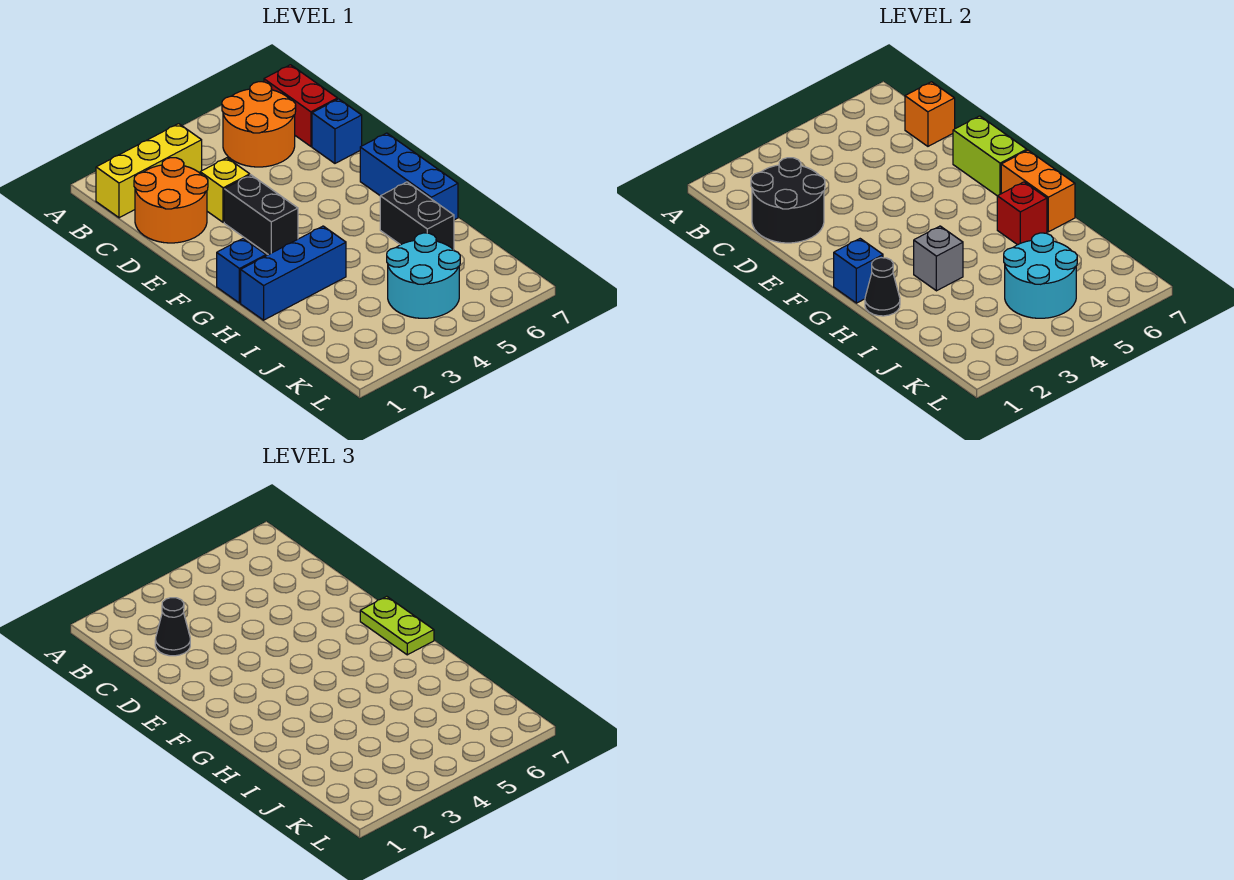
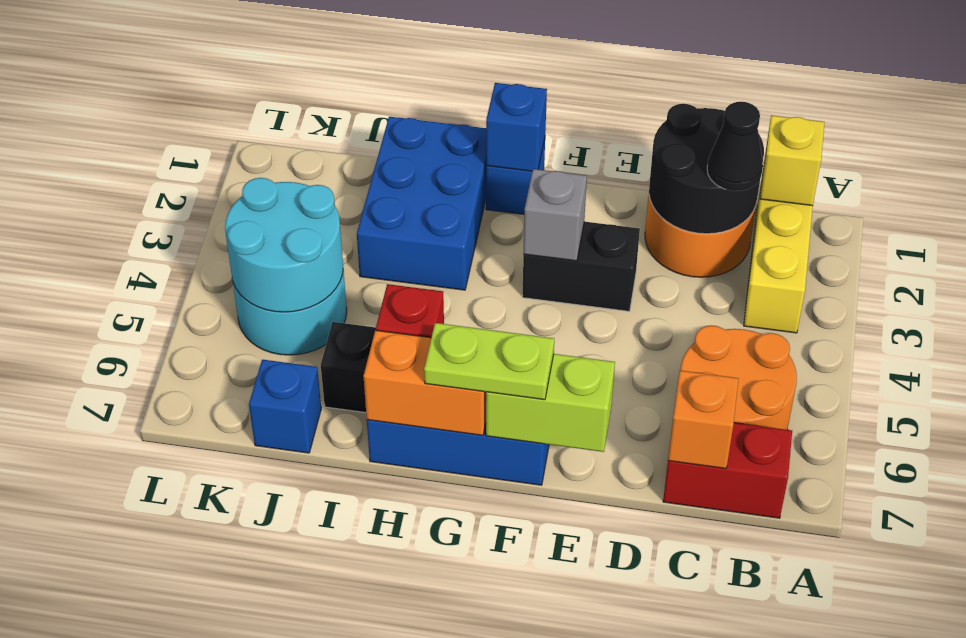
yellow brick D3 level 1 -> yellow brick B1 level 2
blue brick D7 level 1 -> blue brick J7 level 1
blue brick H1:H3 level 1 -> blue brick H1:I3 level 1
black cone H1 level 2 -> none
grey brick H3 level 2 -> grey brick F3 level 2

